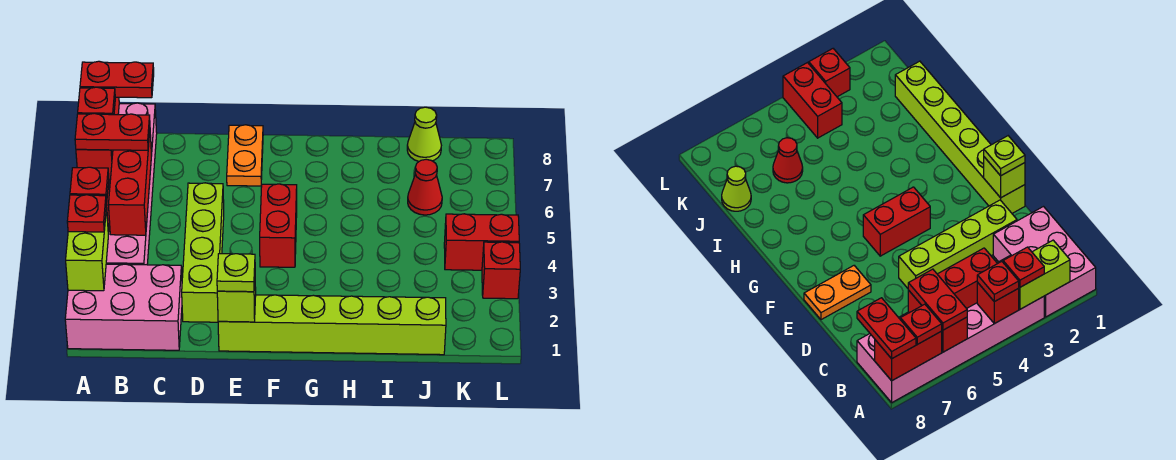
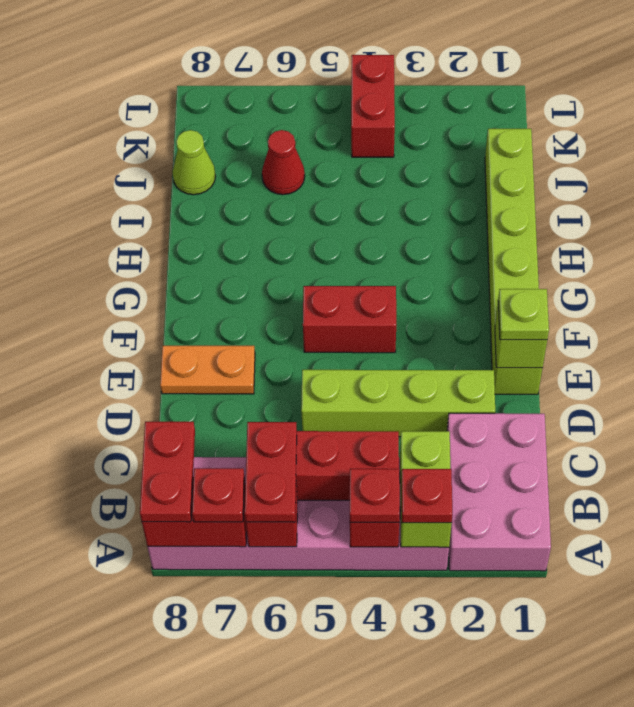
lime brick A2:A3 level 2 -> lime brick A3:B3 level 2
red brick L3 level 1 -> none

